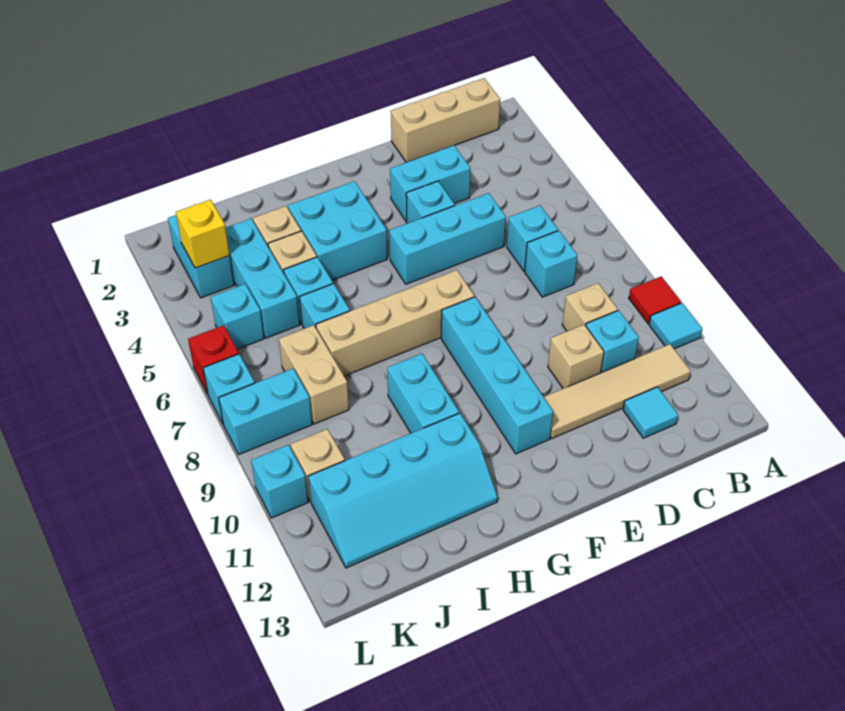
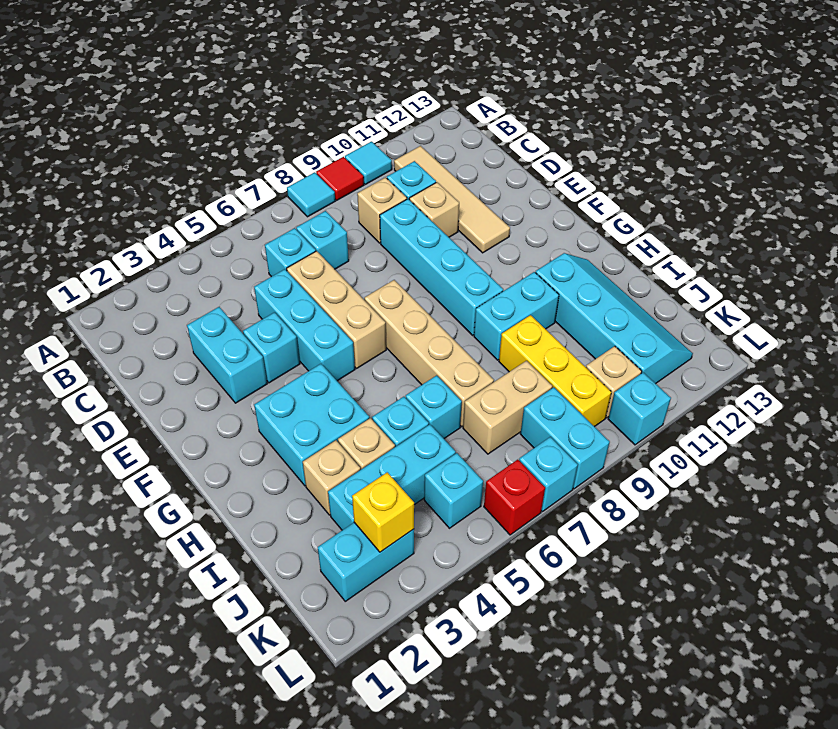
tan brick B1:D1 level 1 -> tan brick D6:F6 level 1
cyan tile C12 level 1 -> cyan tile A8 level 1
cyan brick F8:F11 level 1 -> cyan brick D9:G9 level 1
none -> yellow brick I9:K9 level 1

